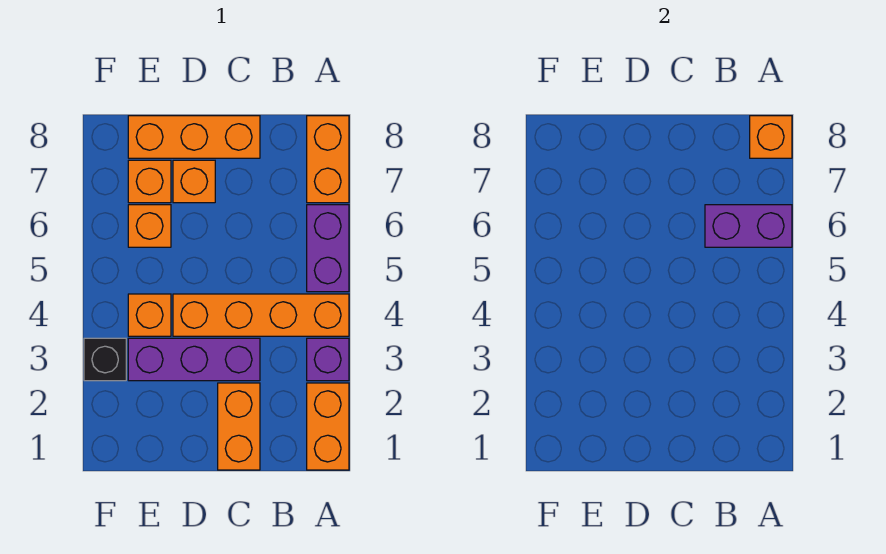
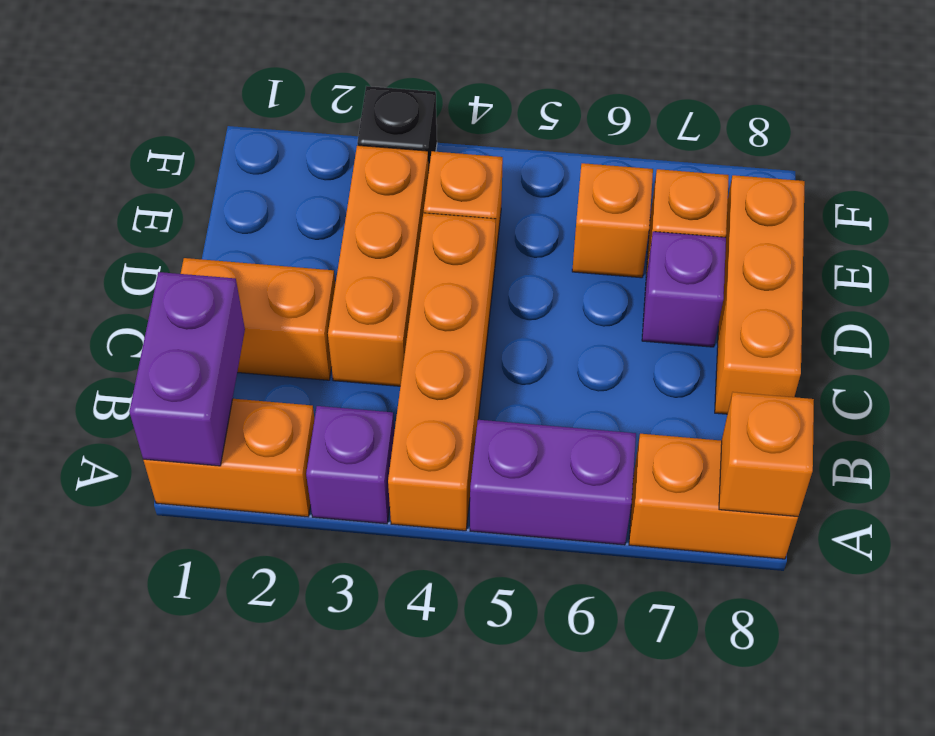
purple brick A6:B6 level 2 -> purple brick A1:B1 level 2
purple brick C3:E3 level 1 -> orange brick C3:E3 level 1
orange brick D7 level 1 -> purple brick D7 level 1

